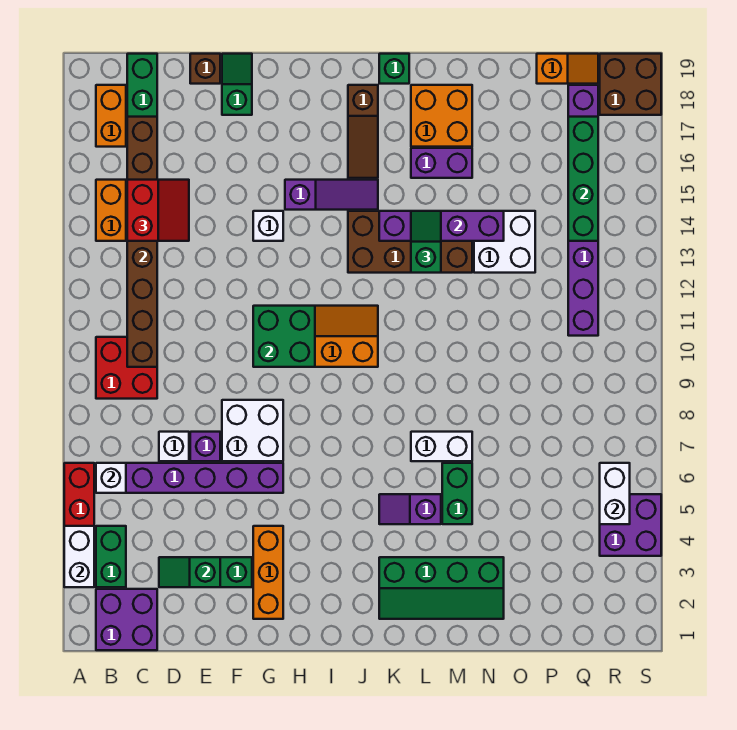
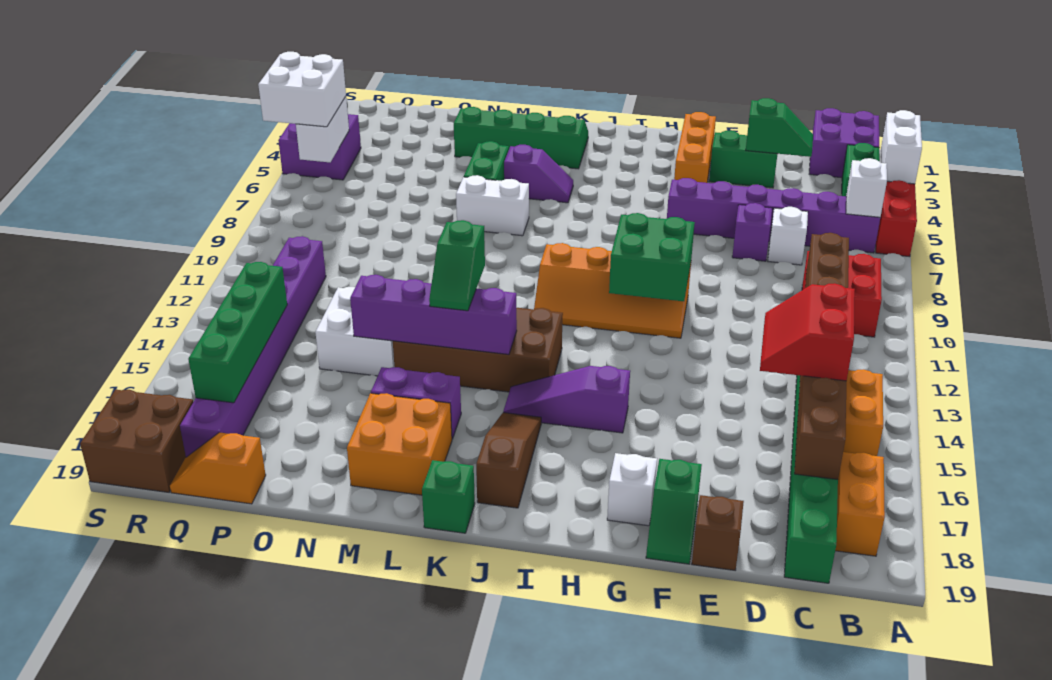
white brick F7:G8 level 1 -> white brick R5:S6 level 3
white brick G14 level 1 -> white brick G18 level 1

